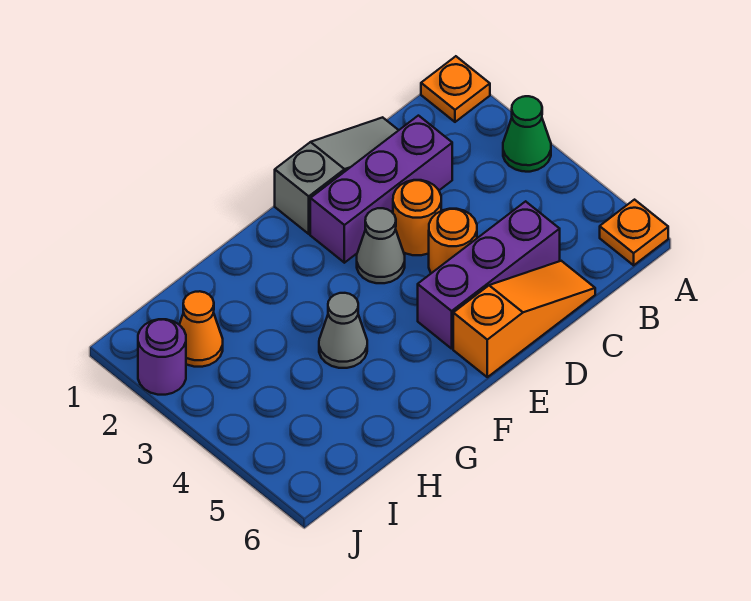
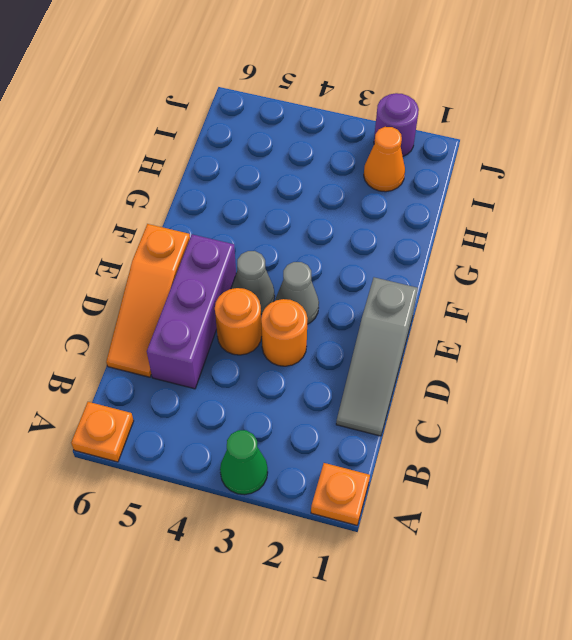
purple brick C2:E2 level 1 -> none
grey cone G4 level 1 -> grey cone E4 level 1

